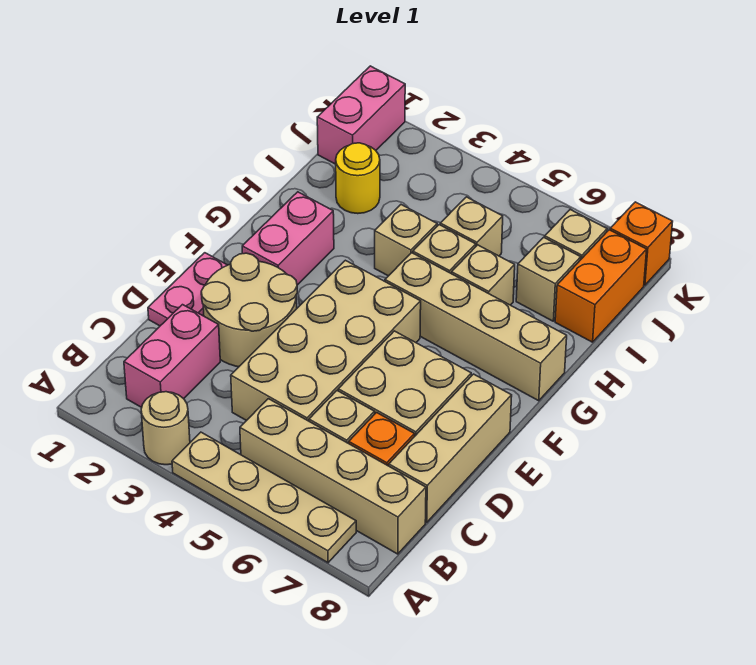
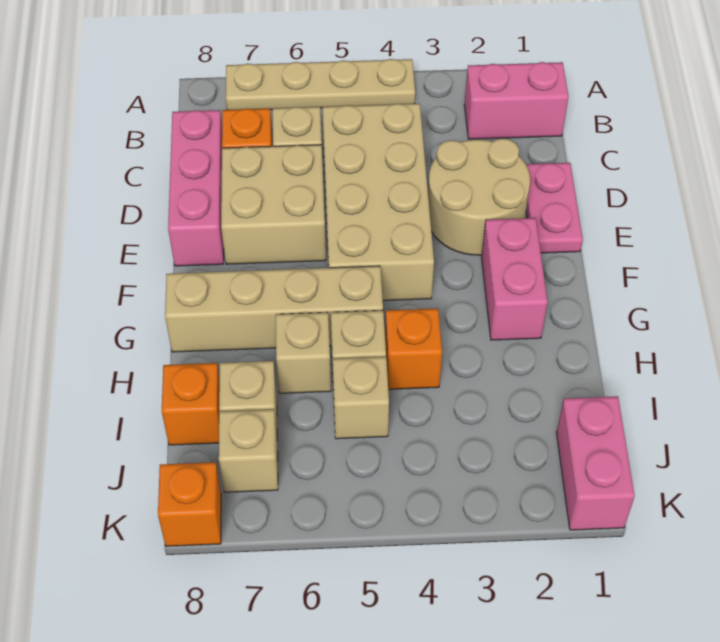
tan round brick A3 level 1 -> none
pink brick B2:C2 level 1 -> pink brick B1:B2 level 1
tan brick B5:B8 level 1 -> none
tan brick C8:E8 level 1 -> pink brick C8:E8 level 1
tan brick H4 level 1 -> orange brick H4 level 1
yellow round brick I2 level 1 -> none
orange brick I8:J8 level 1 -> orange brick I8 level 1

